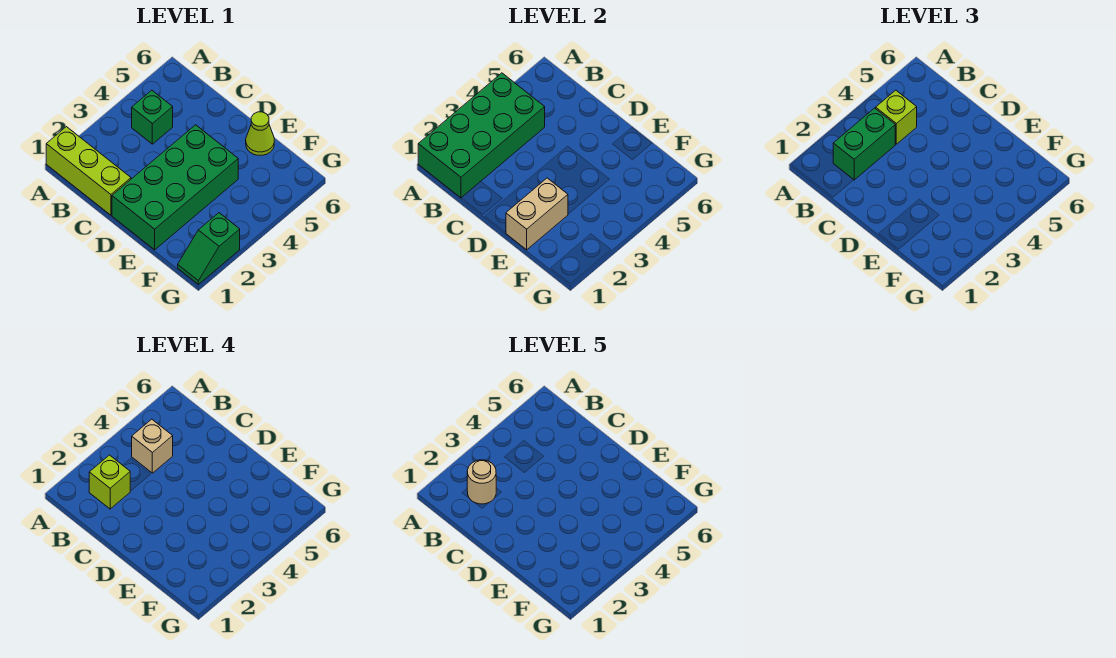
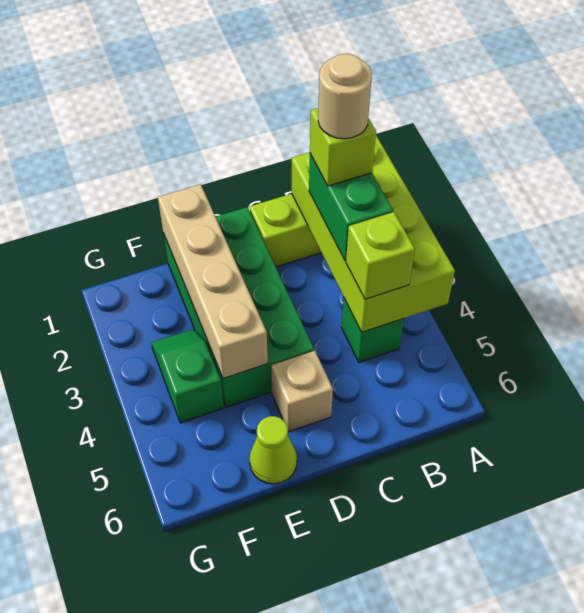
green brick A1:B4 level 2 -> lime brick A1:B4 level 2
tan brick B4 level 4 -> tan brick D5 level 1
tan brick E1:E2 level 2 -> tan brick E1:E4 level 2
green slope G1:G2 level 1 top 2 -> green slope F3:F4 level 1 top 4

